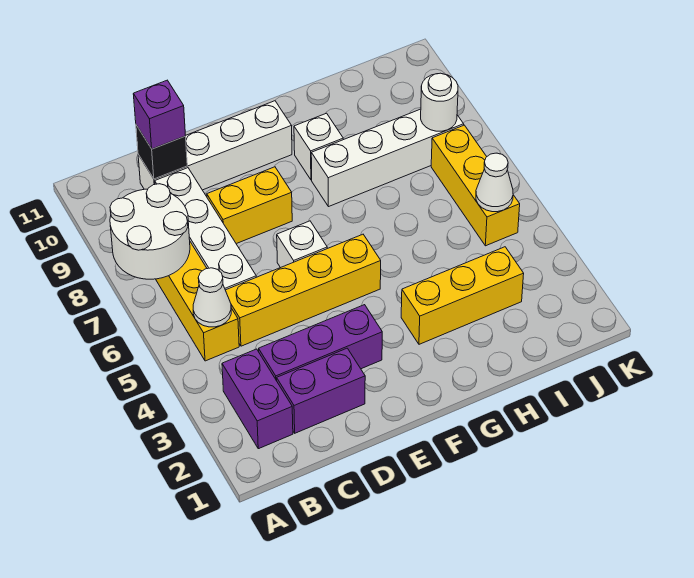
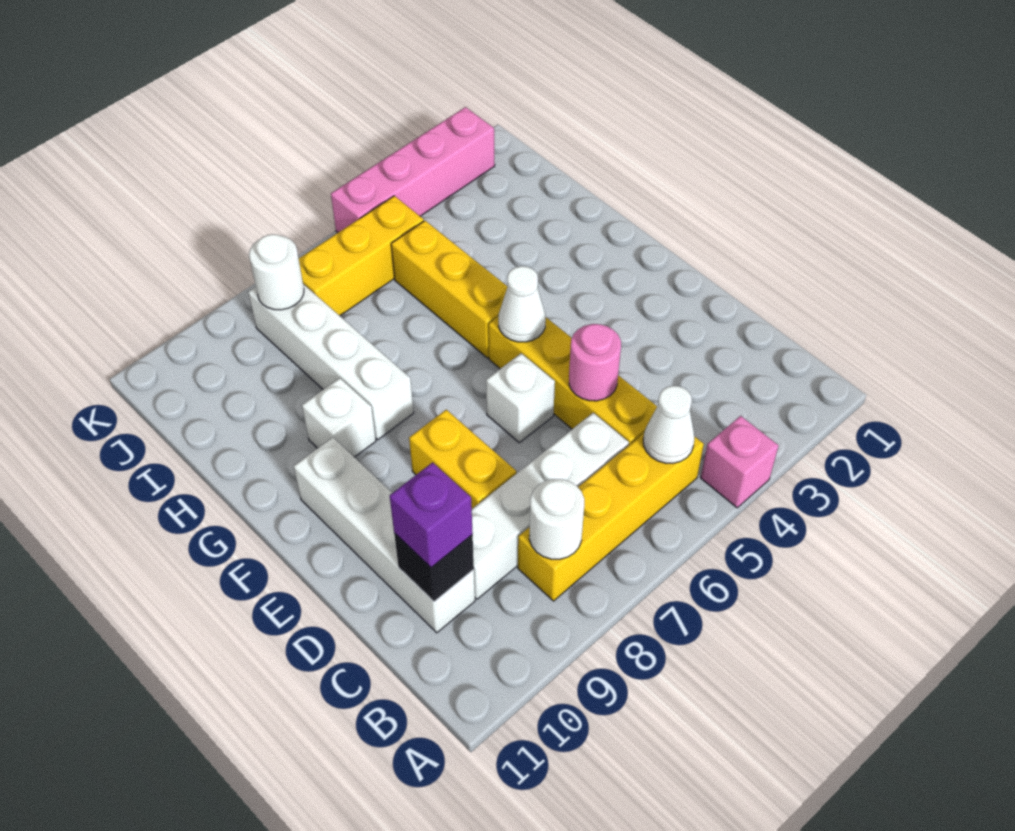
none -> pink brick A4 level 1
white round brick A7:B8 level 2 -> white round brick B8 level 2
purple brick B2:B3 level 1 -> none
purple brick C2:D2 level 1 -> none
purple brick C3:E3 level 1 -> none
none -> pink round brick D5 level 2
yellow brick G3:I3 level 1 -> yellow brick G5:I5 level 1
white cone J5 level 2 -> white cone F5 level 2
none -> pink brick K2:K5 level 1

